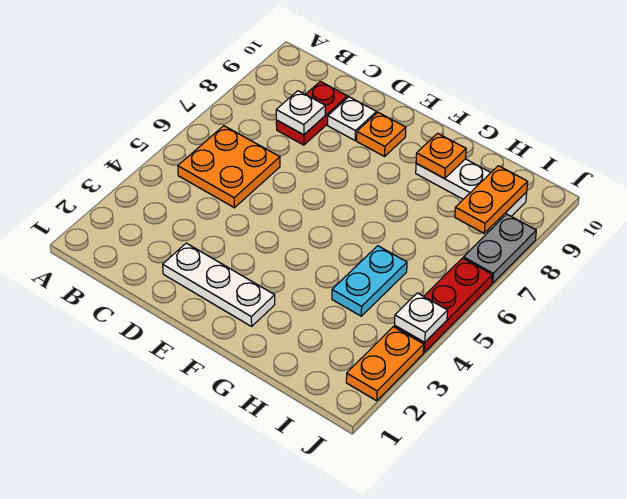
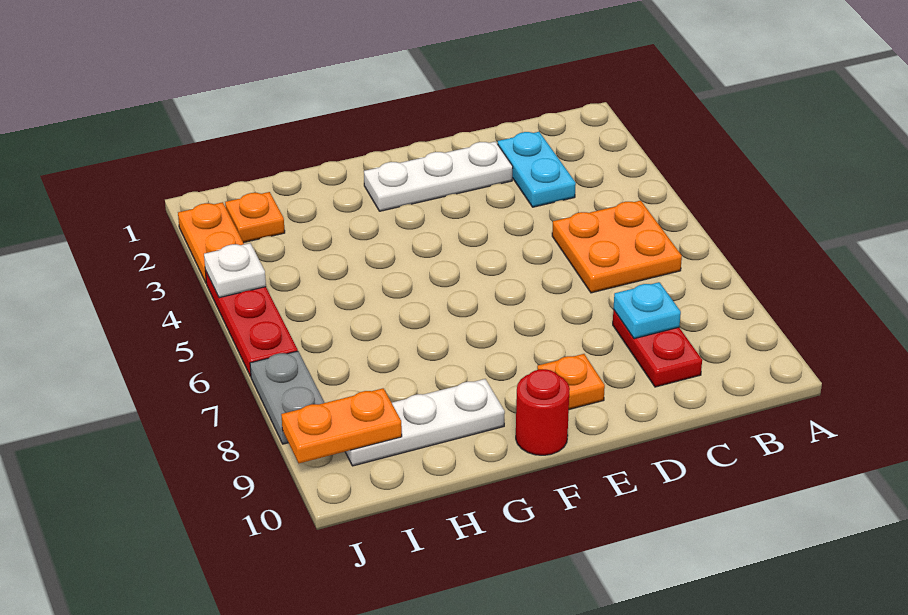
white plate C8 level 2 -> cyan plate C8 level 2
white plate D9 level 1 -> none
none -> red round brick F10 level 1
orange plate G9 level 2 -> orange plate I2 level 1
cyan plate H4:H5 level 1 -> cyan plate C2:C3 level 1
orange plate I8:I9 level 2 -> orange plate I9:J9 level 2

